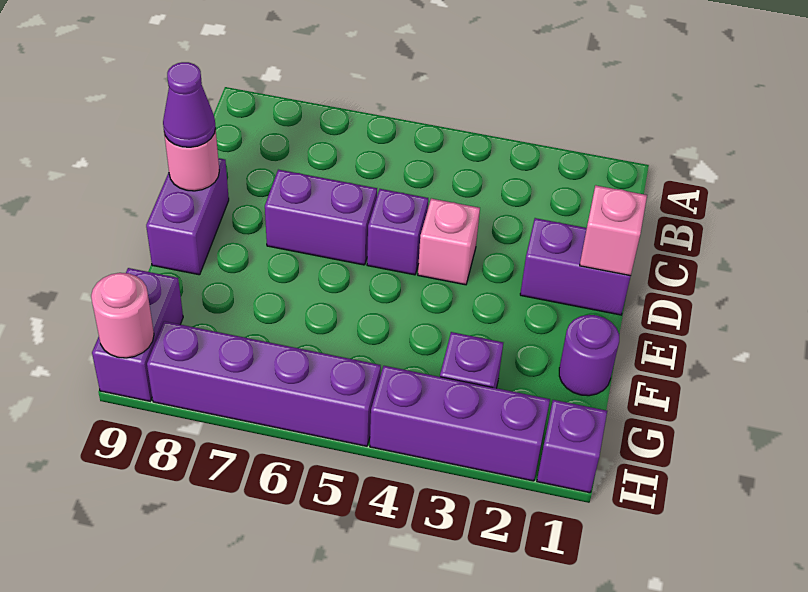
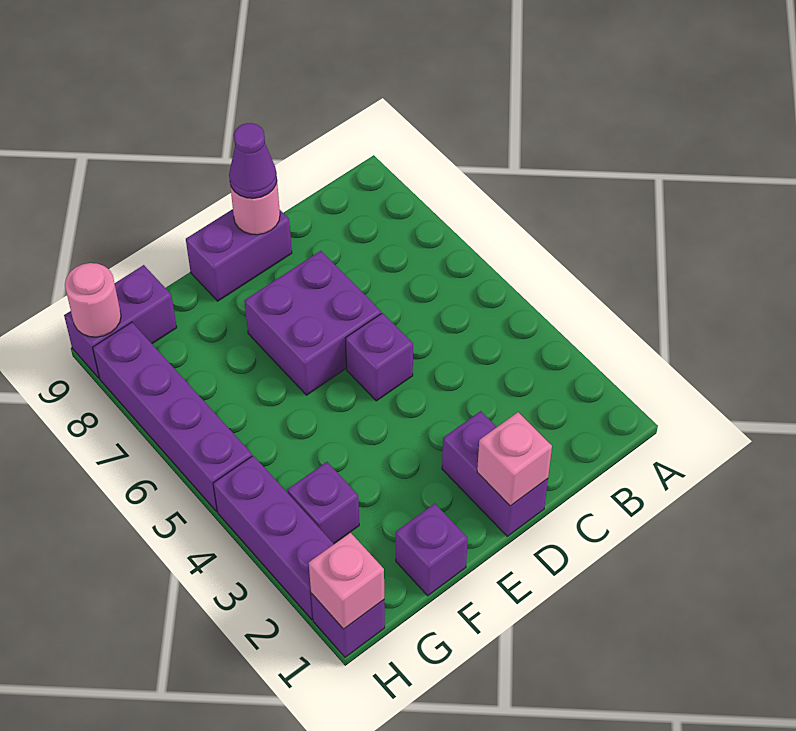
pink brick D4 level 1 -> pink brick H1 level 2
purple brick D6:D7 level 1 -> purple brick D6:E7 level 1
purple round brick F1 level 1 -> purple brick F1 level 1

